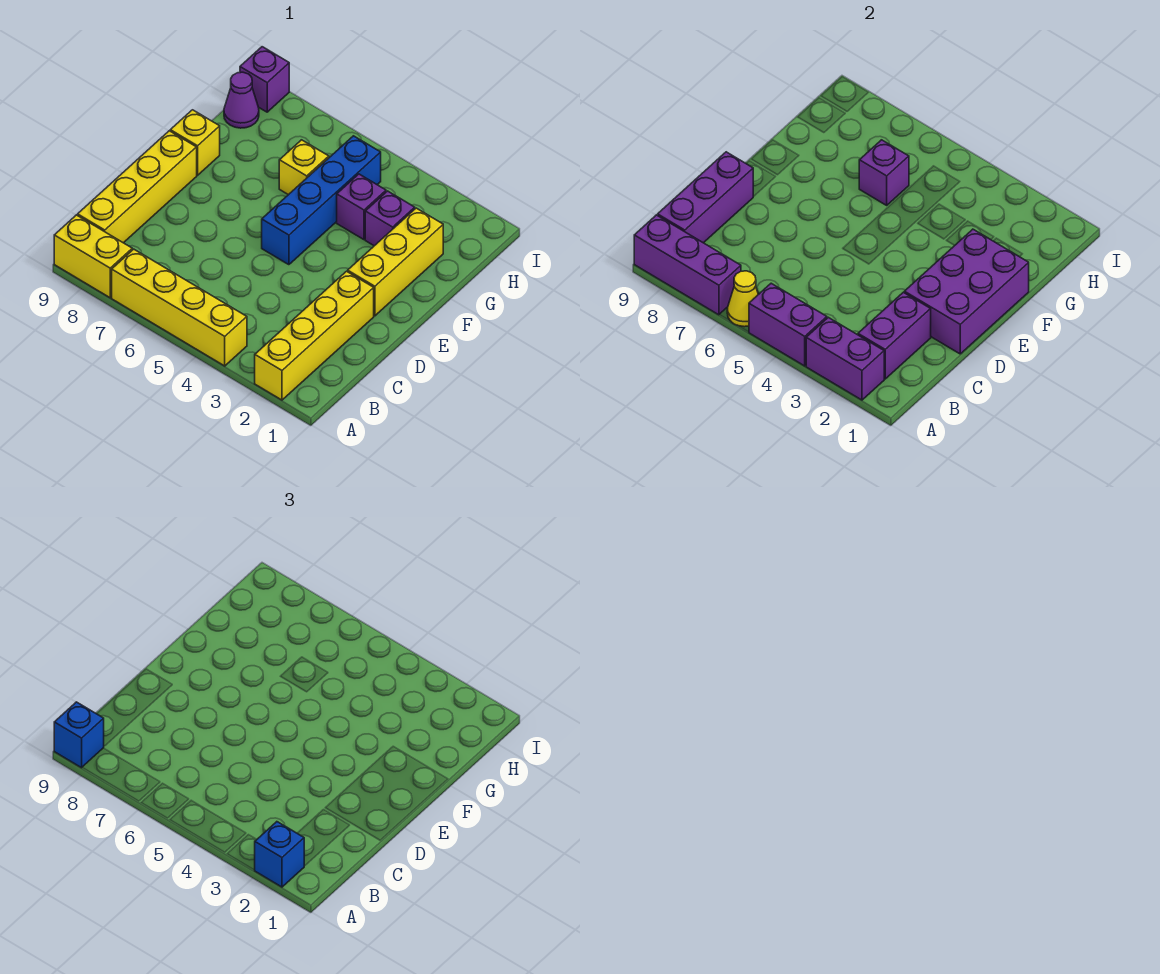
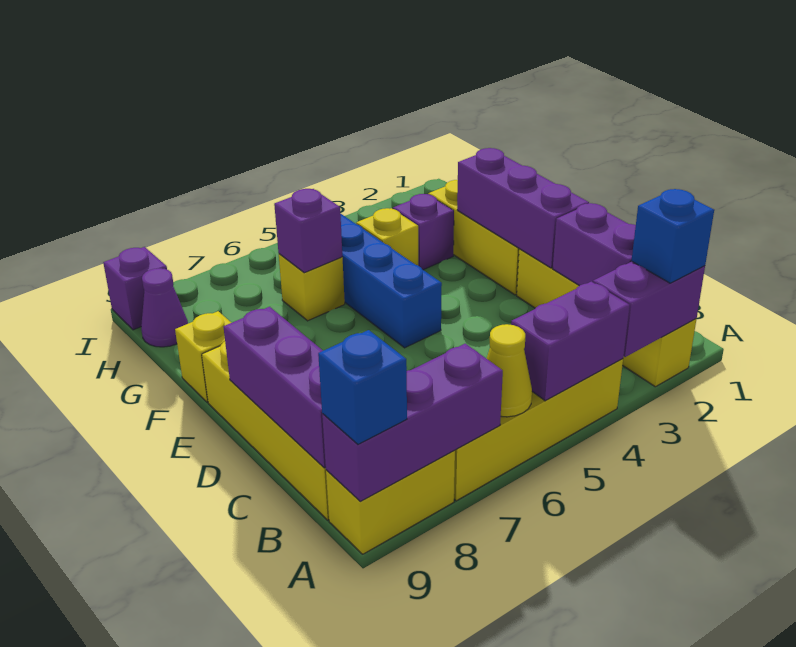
purple brick D1:F2 level 2 -> purple brick D2:F2 level 2
purple brick G4 level 1 -> yellow brick G4 level 1

